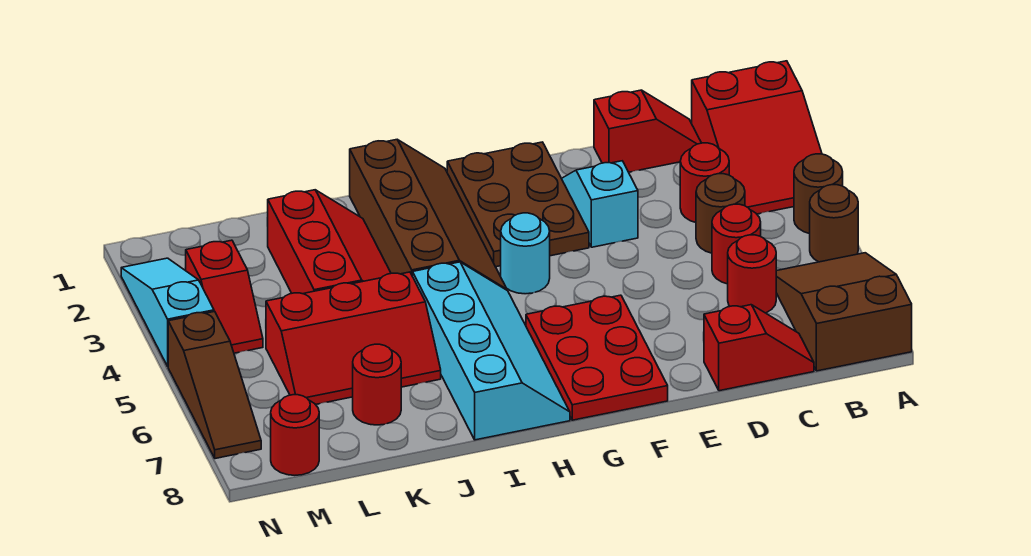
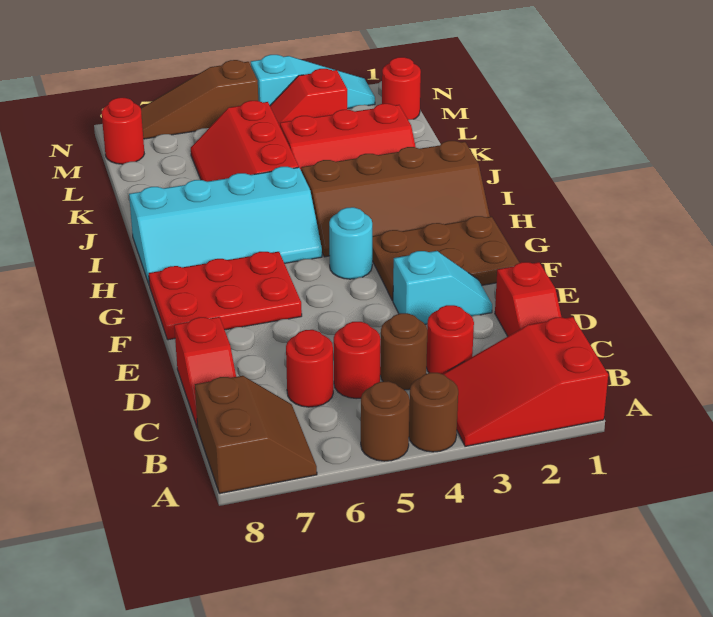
brown slope A6:B8 level 1 top 8 -> brown slope A7:B8 level 1 top 8
red round brick K7 level 1 -> red round brick M1 level 1

